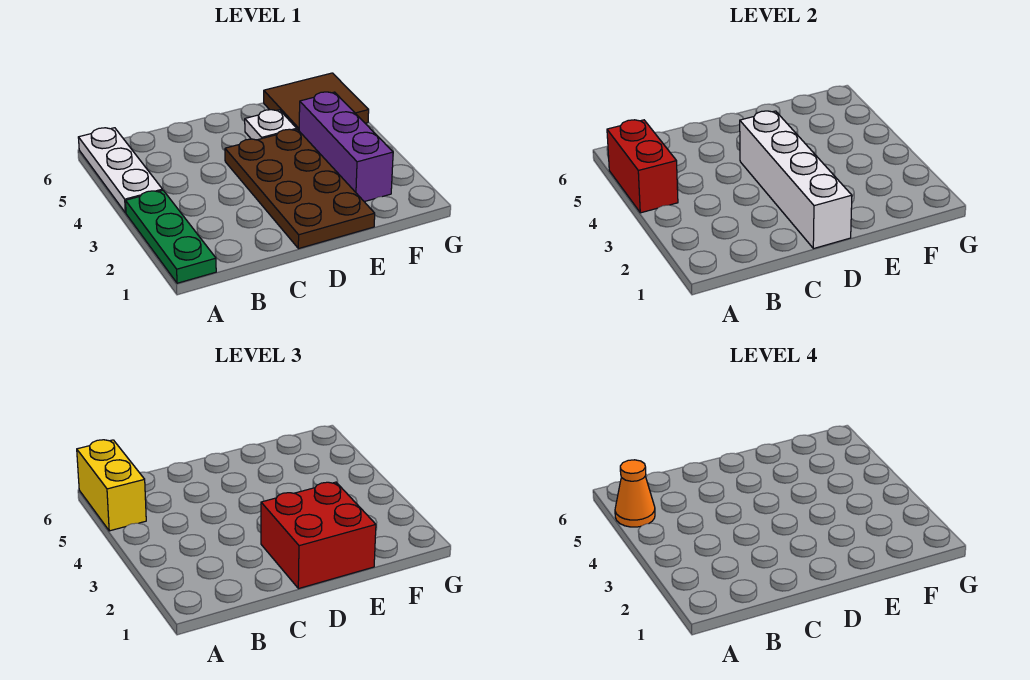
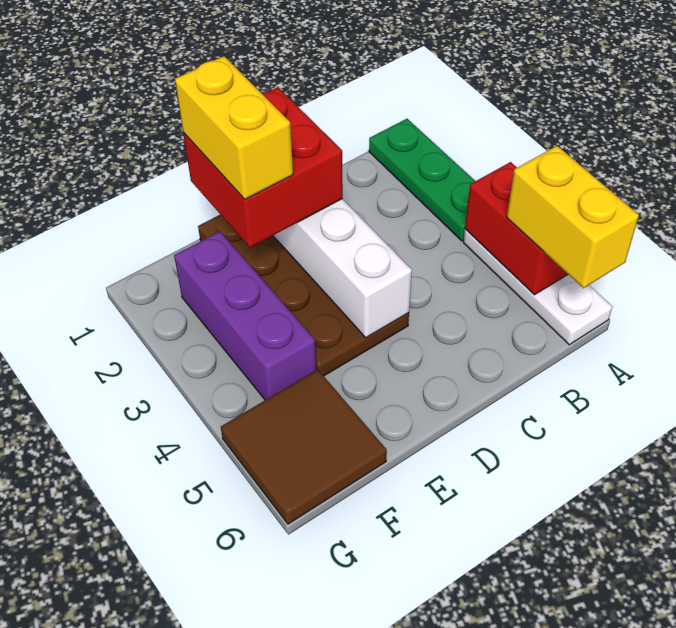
orange cone A5 level 4 -> none
none -> yellow brick E1:E2 level 4
white plate E5 level 1 -> none

